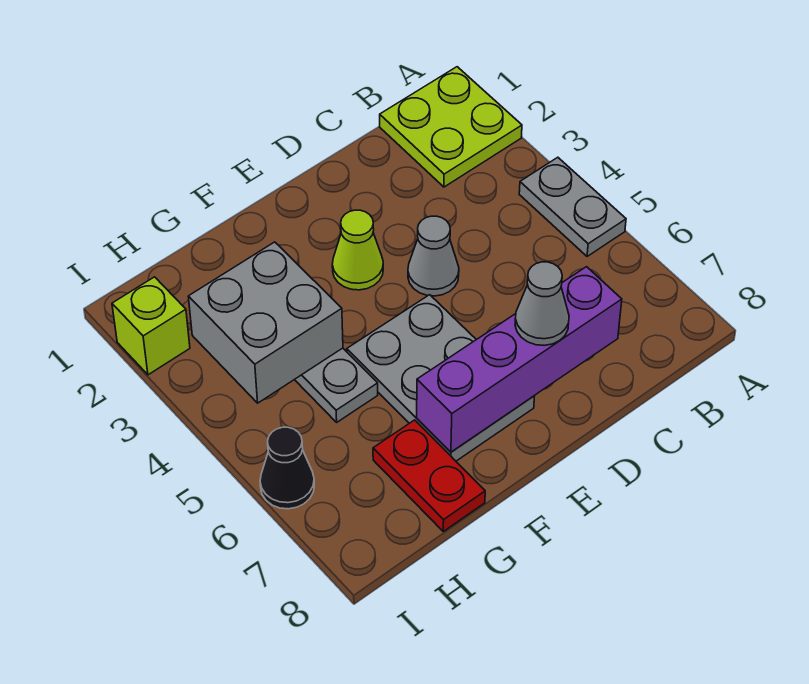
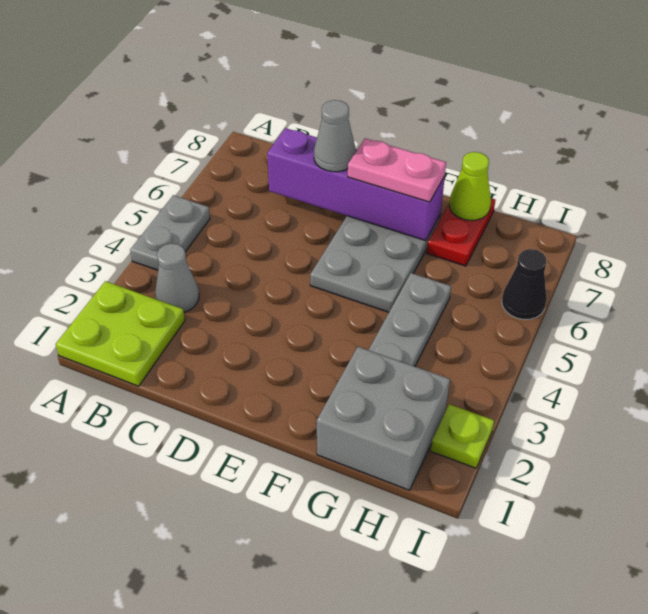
grey cone D4 level 1 -> grey cone B3 level 1
lime cone E3 level 1 -> lime cone G8 level 2
none -> pink plate E7:F7 level 3
grey brick G3:H4 level 2 -> grey brick G1:H2 level 1
lime brick I2 level 1 -> lime plate I2 level 1

